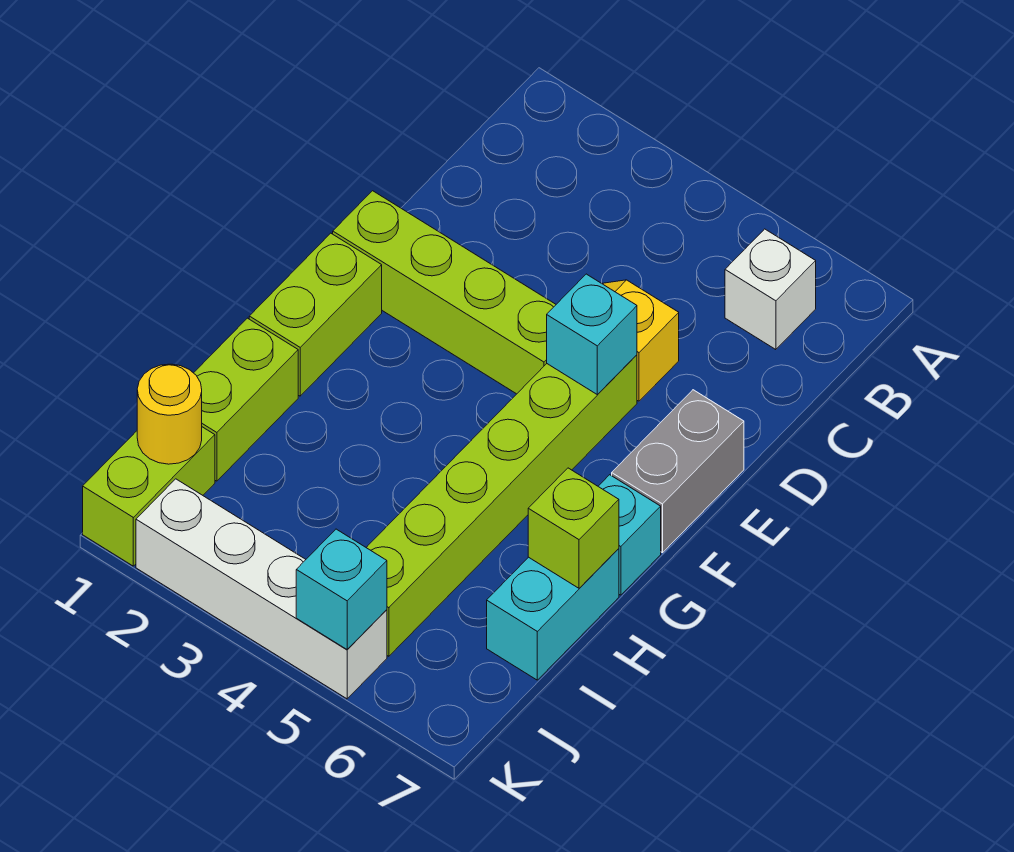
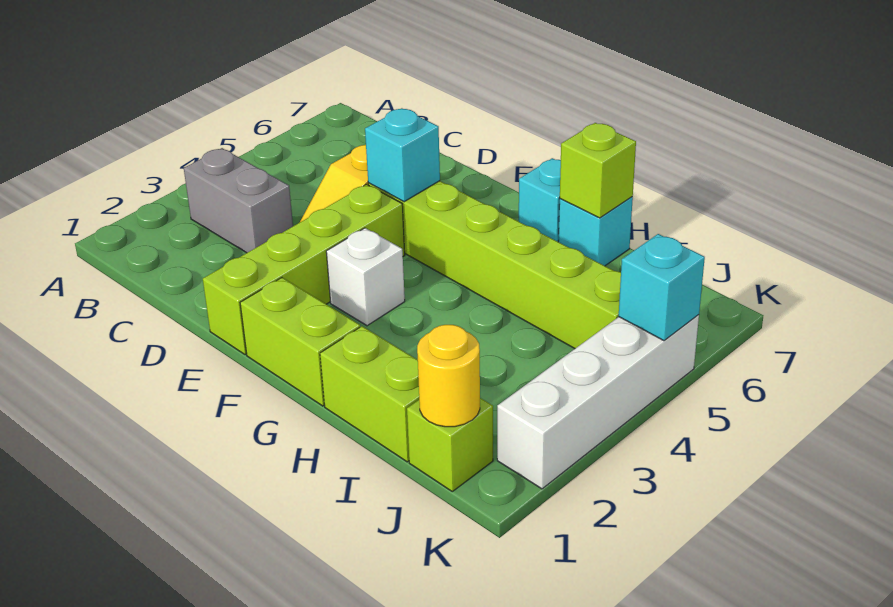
white brick B6 level 1 -> white brick F3 level 1
grey brick E7:F7 level 1 -> grey brick B3:C3 level 1
cyan brick H7:I7 level 1 -> cyan brick H7 level 1
lime brick J1:K1 level 1 -> lime brick J1 level 1

